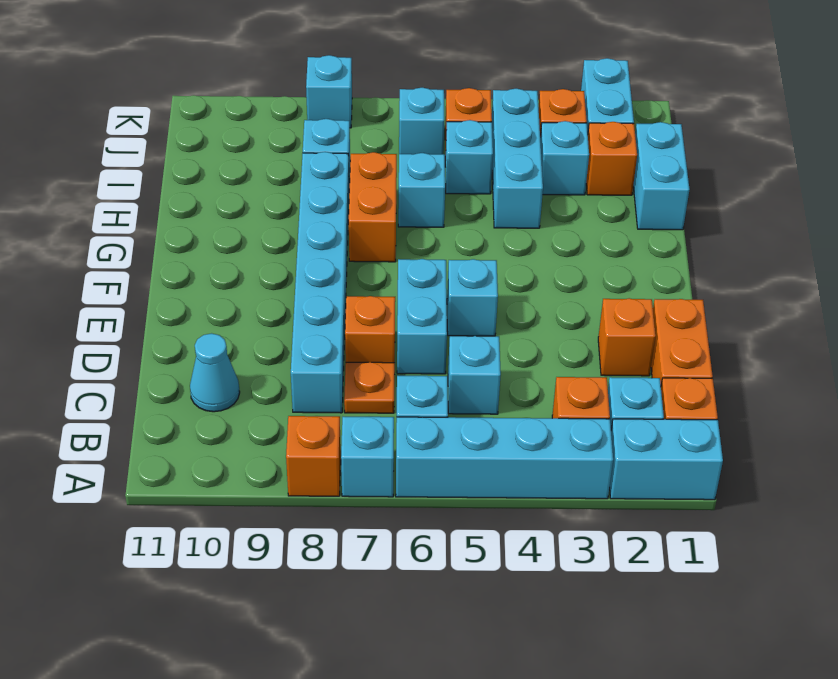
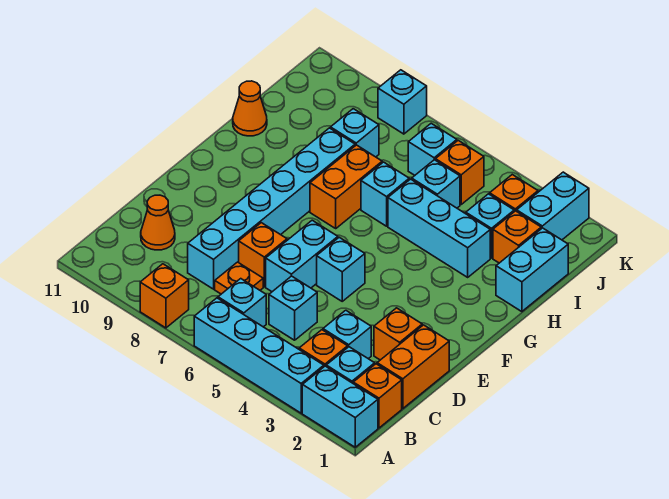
cyan brick A7 level 1 -> cyan brick C3 level 1
cyan cone C10 level 1 -> orange cone C10 level 1
cyan brick H4:J4 level 1 -> cyan brick H3:H5 level 1
none -> orange cone H11 level 1

